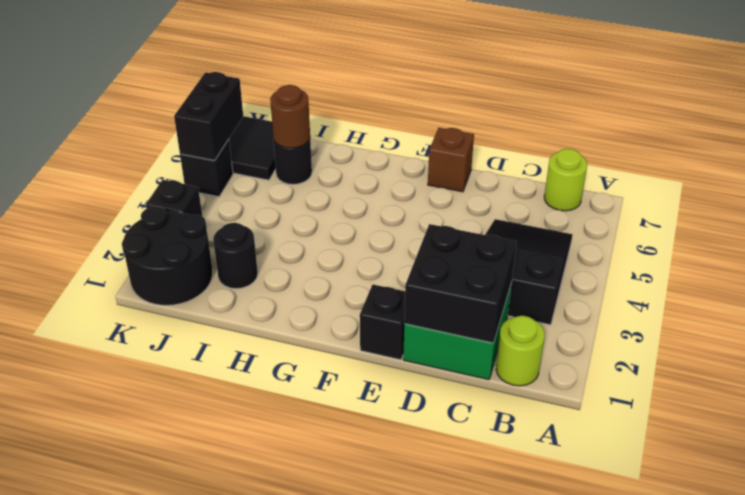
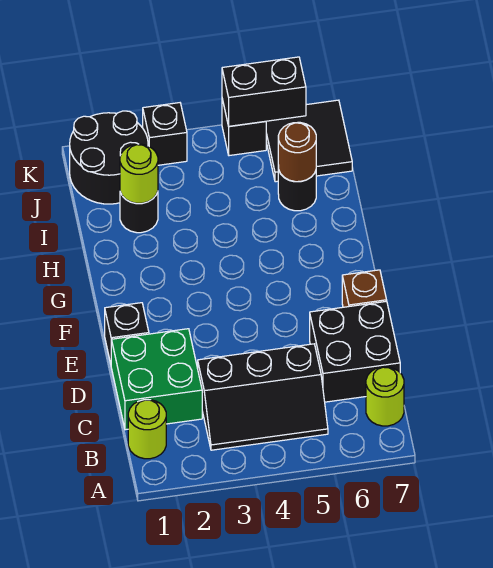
black slope B3:C5 level 1 top 3 -> black slope B3:C5 level 1 top C
black brick C1:D2 level 2 -> black brick C6:D7 level 1
none -> lime round brick I2 level 2

